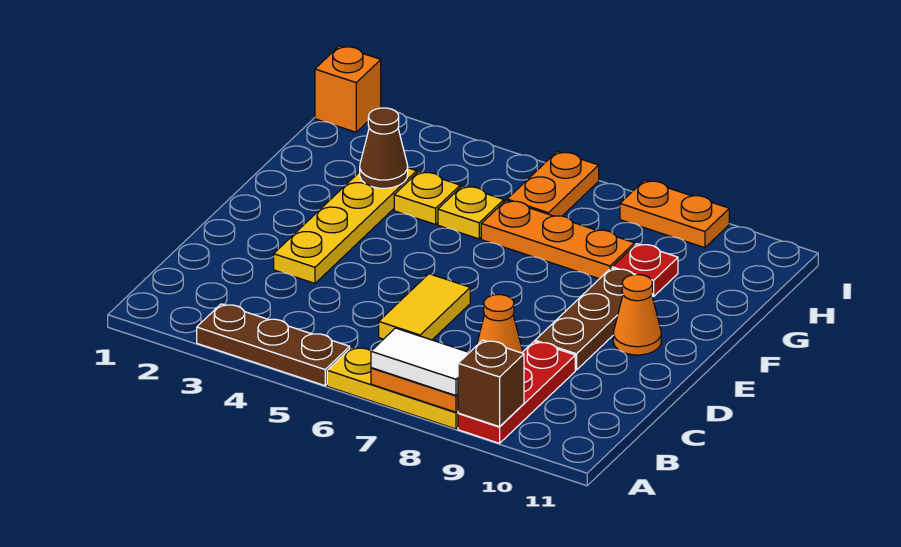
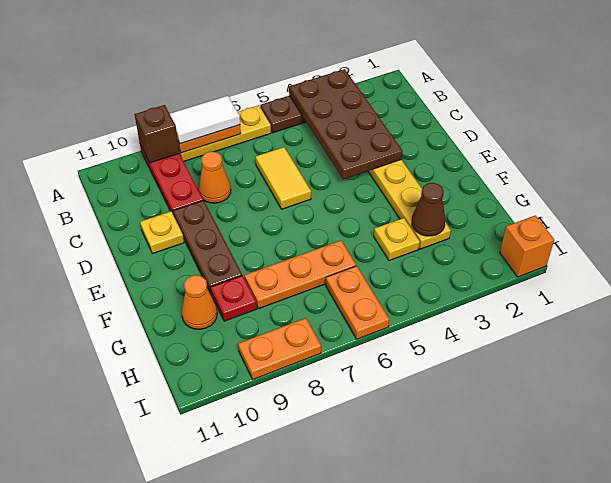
none -> brown plate A3:D4 level 2
orange cone E10 level 1 -> orange cone G10 level 1
yellow plate G5 level 1 -> yellow plate D10 level 1

